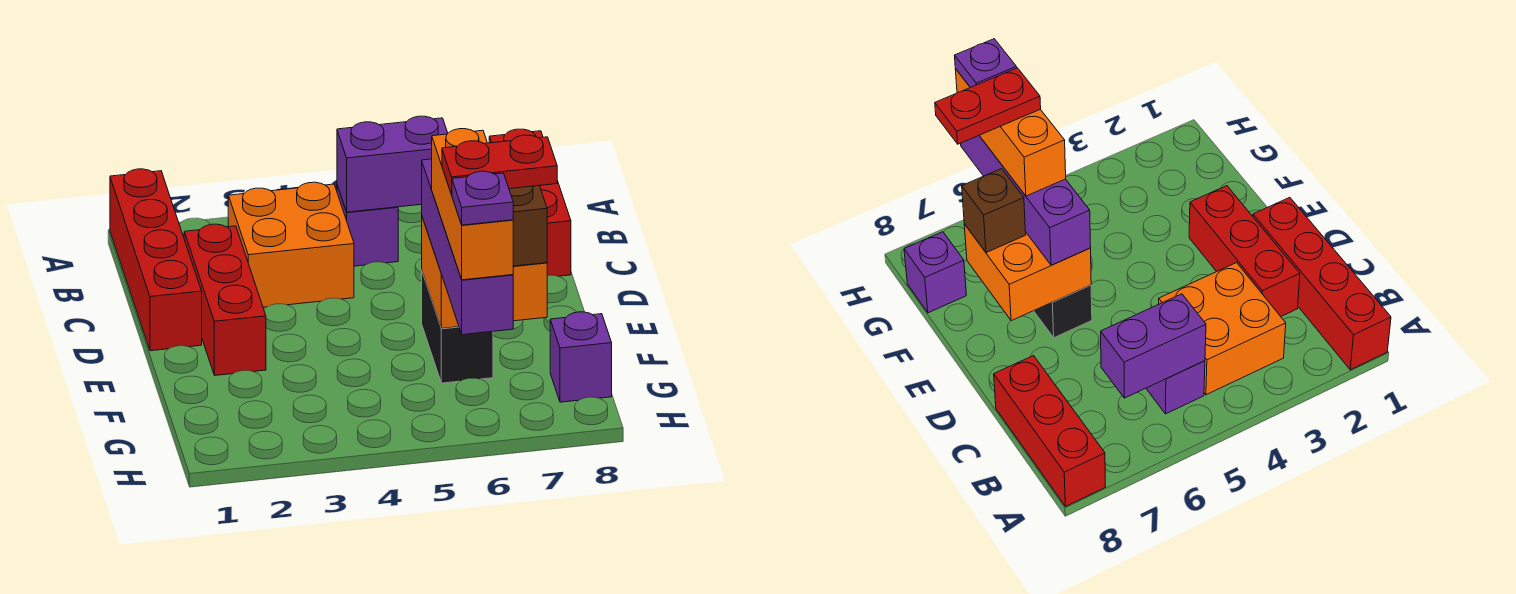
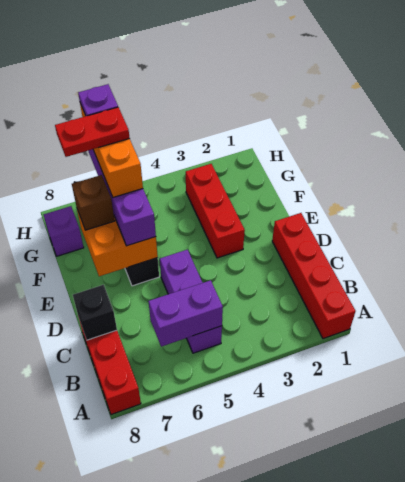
orange brick B3:C4 level 1 -> none
purple brick B5 level 1 -> purple brick B5:D5 level 1
red brick C2:E2 level 1 -> red brick E3:G3 level 1
none -> black brick C8 level 2

